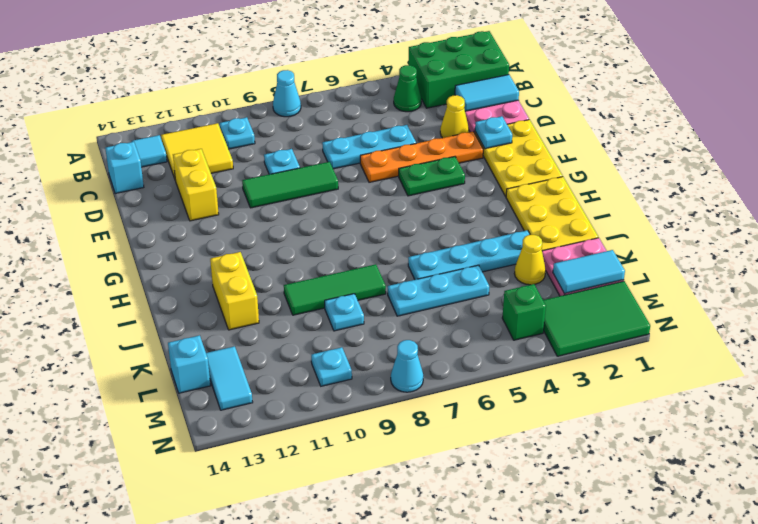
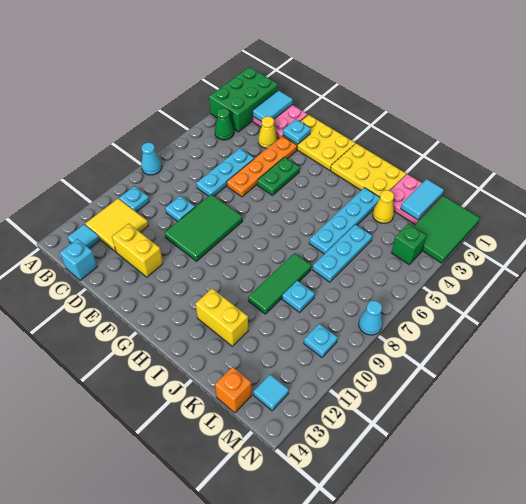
green tile E8:E10 level 1 -> green tile E8:F10 level 1
cyan tile L13:M13 level 1 -> cyan tile M13 level 1
cyan brick L14 level 1 -> orange brick L14 level 1

